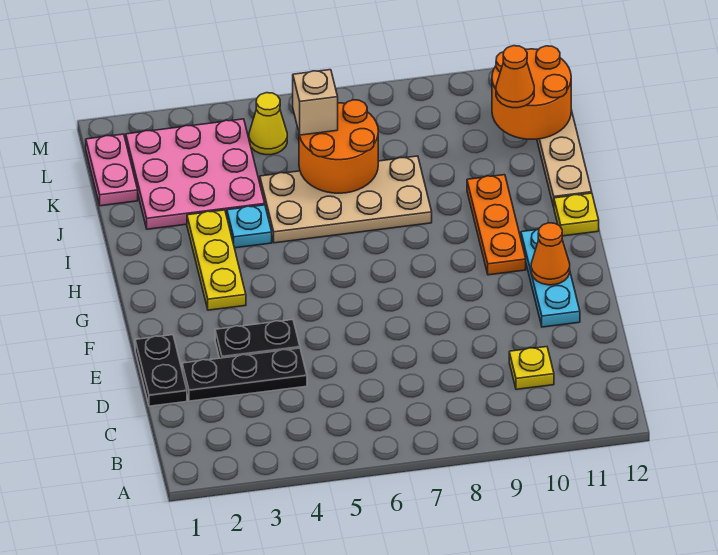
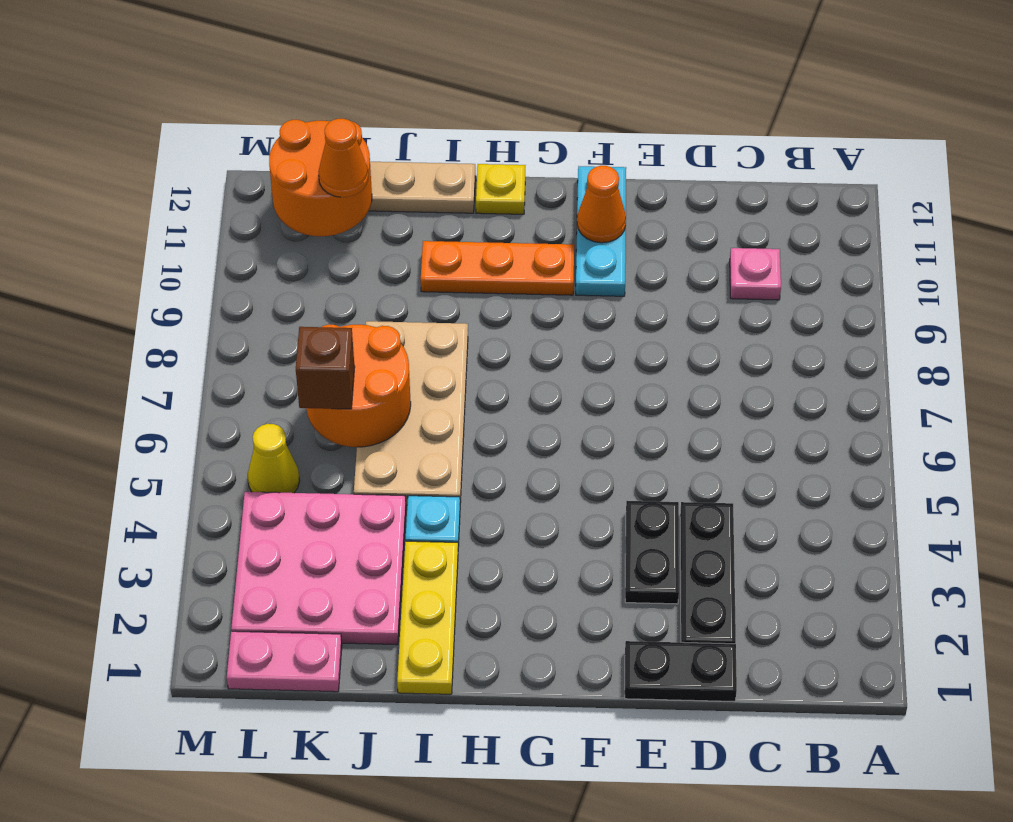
yellow plate C10 level 1 -> pink plate C10 level 1
cyan plate E11:G11 level 1 -> cyan plate F10:F12 level 1
yellow plate G3:I3 level 1 -> yellow plate I1:I3 level 1
tan brick K6 level 3 -> brown brick K6 level 3

